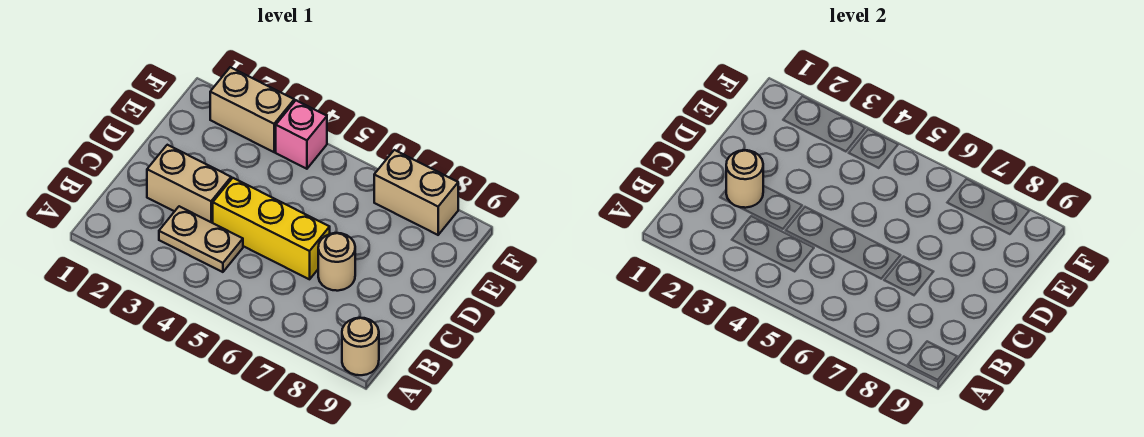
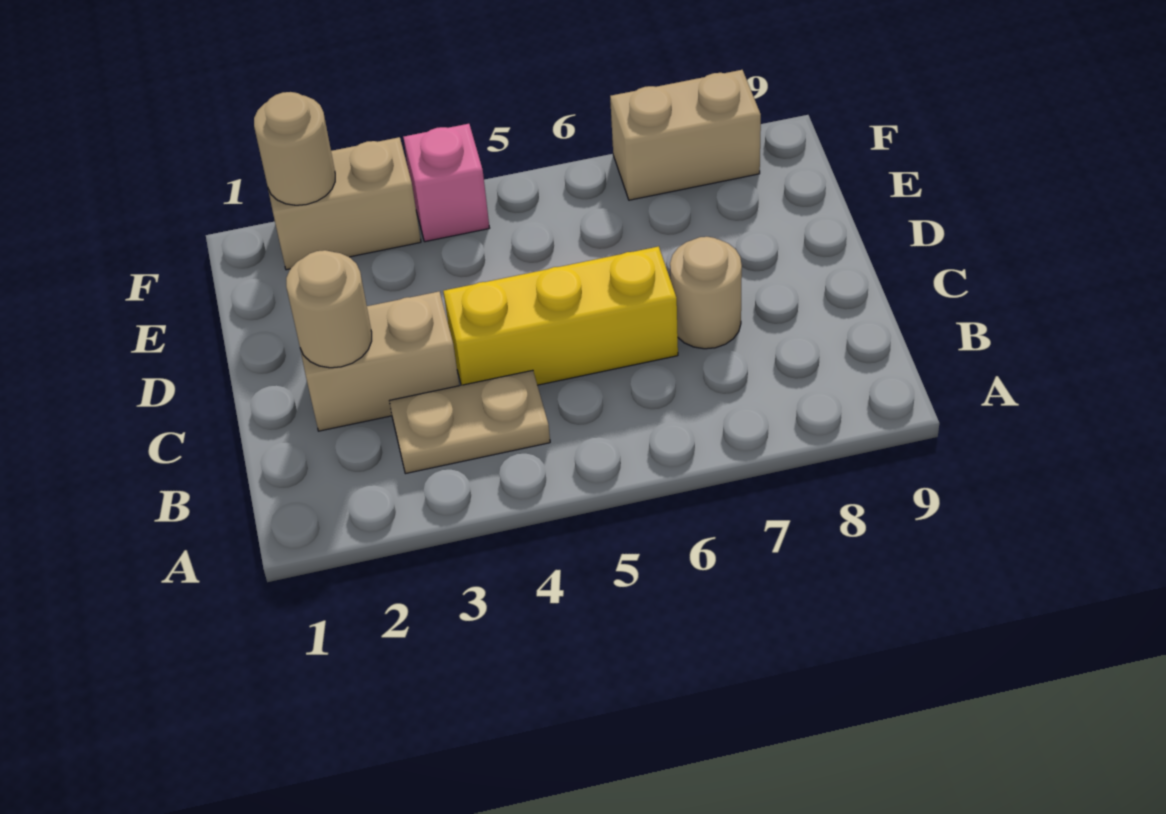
tan round brick A9 level 1 -> tan round brick F2 level 2

